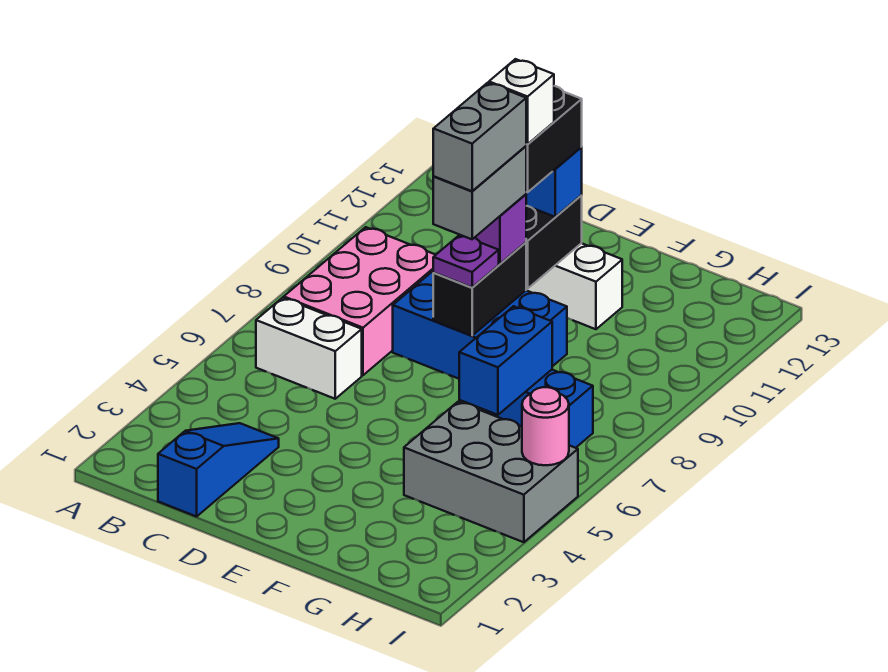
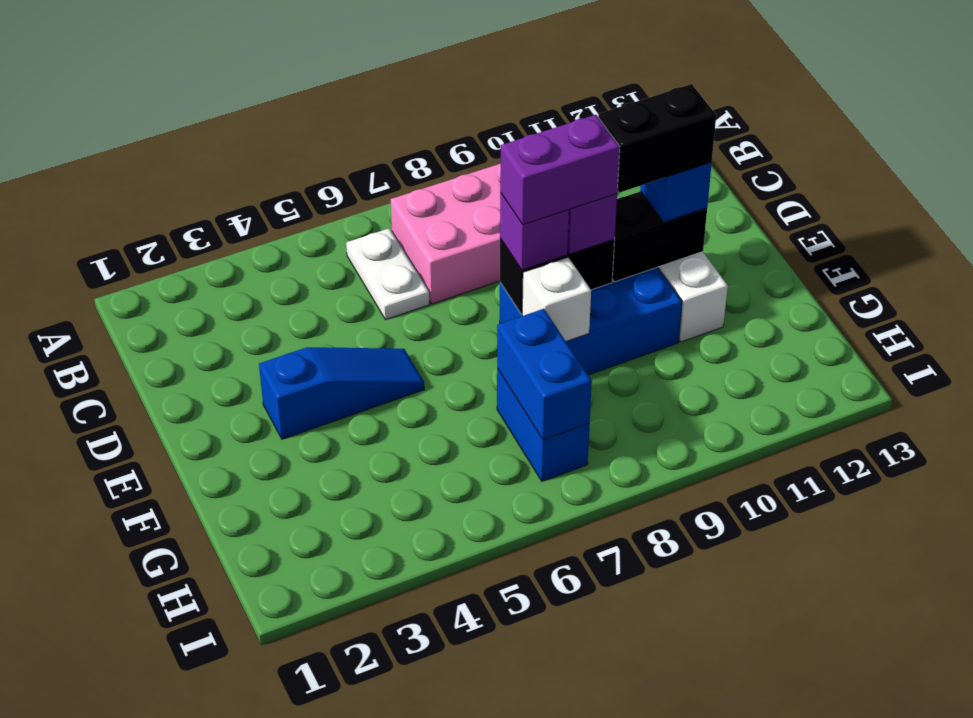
white brick B6:C6 level 1 -> white plate B6:C6 level 1
blue slope C1:C3 level 1 top 1 -> blue slope E3:E5 level 1 top 3
blue brick D8:F9 level 1 -> blue brick E8:F10 level 1
purple plate E8 level 3 -> purple brick E8 level 3
grey brick E8:E9 level 4 -> purple brick E8:E9 level 4
grey brick E8:E9 level 5 -> none
white brick E10 level 5 -> white brick F8 level 2
grey brick G4:I5 level 1 -> none
blue brick G6:G7 level 2 -> blue brick G7:H7 level 2
pink round brick I5 level 2 -> none

